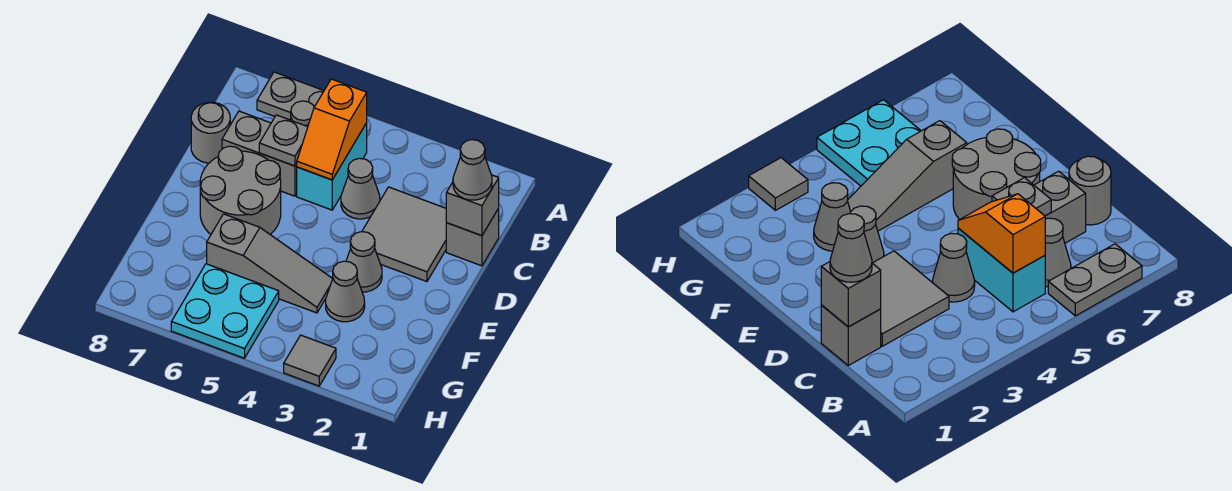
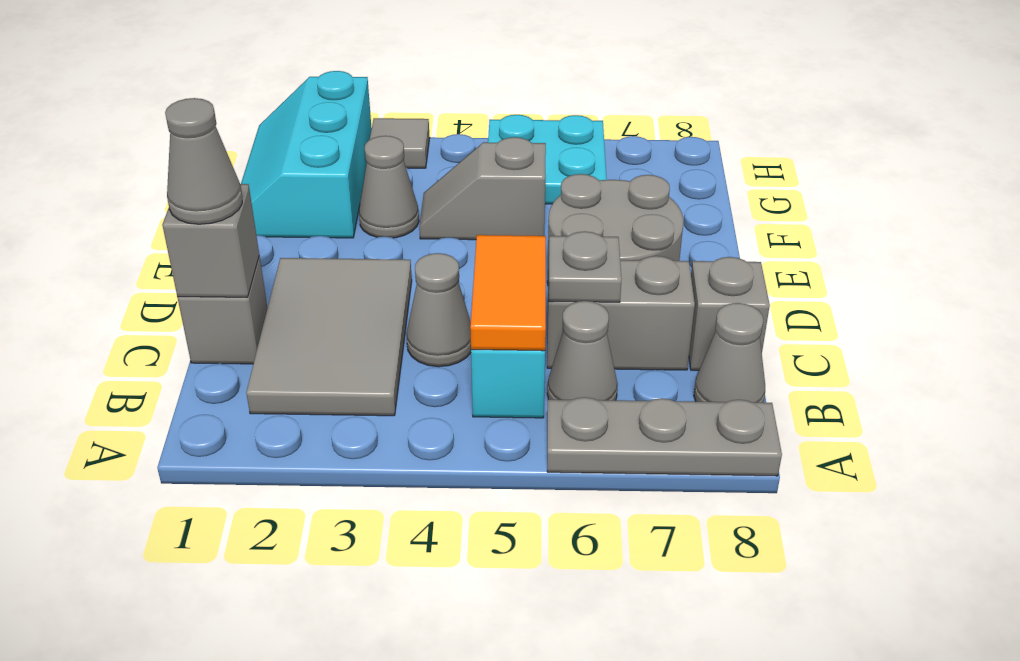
grey plate A6:A7 level 1 -> grey plate A6:A8 level 1
orange slope B5:C5 level 2 top B -> orange tile B5:C5 level 2
grey tile C2:D3 level 1 -> grey tile B2:D3 level 1
grey round brick C8 level 1 -> grey brick C8 level 1
grey cone E3 level 1 -> grey cone B8 level 1
none -> cyan slope F1:H2 level 1 top 2
grey slope F4:F6 level 1 top 6 -> grey slope F4:F5 level 1 top 5

